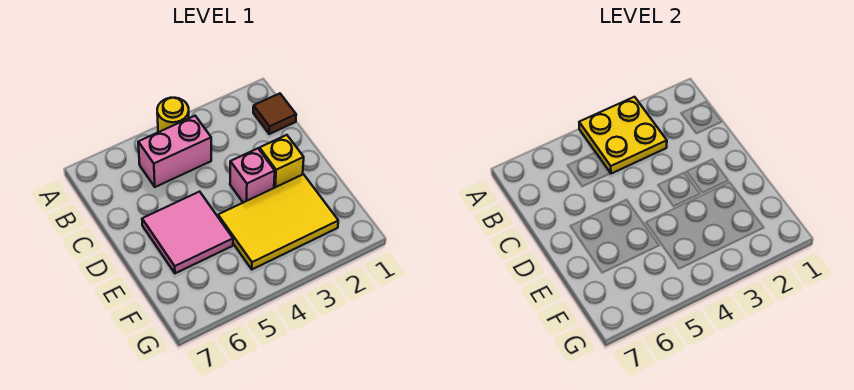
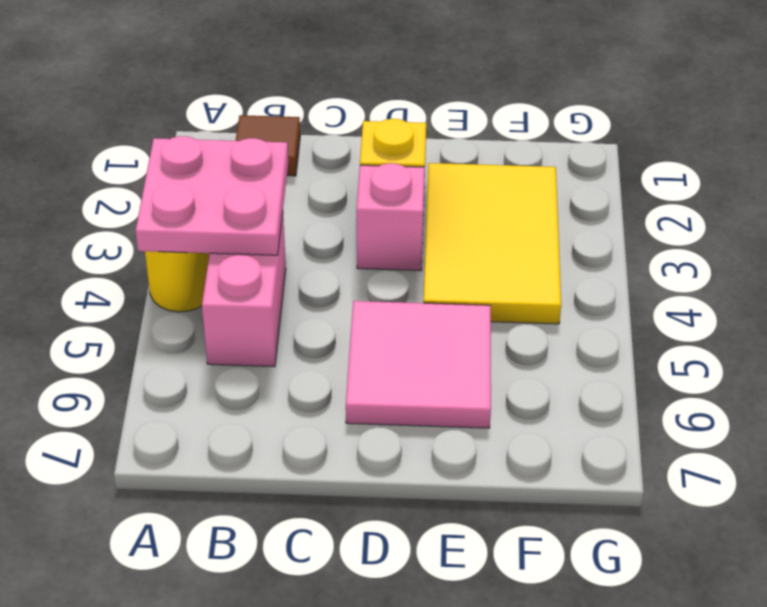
yellow plate A3:B4 level 2 -> pink plate A3:B4 level 2

